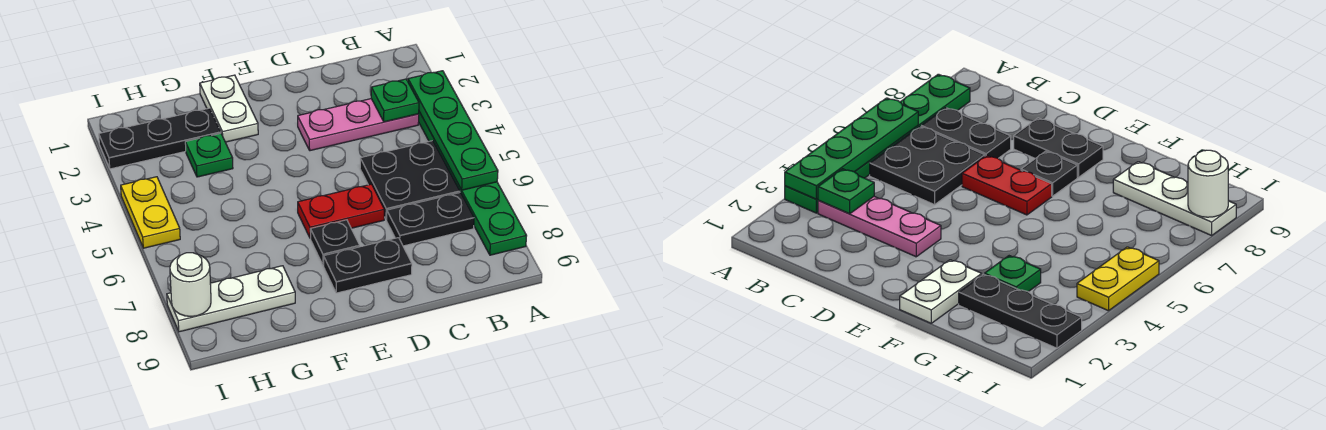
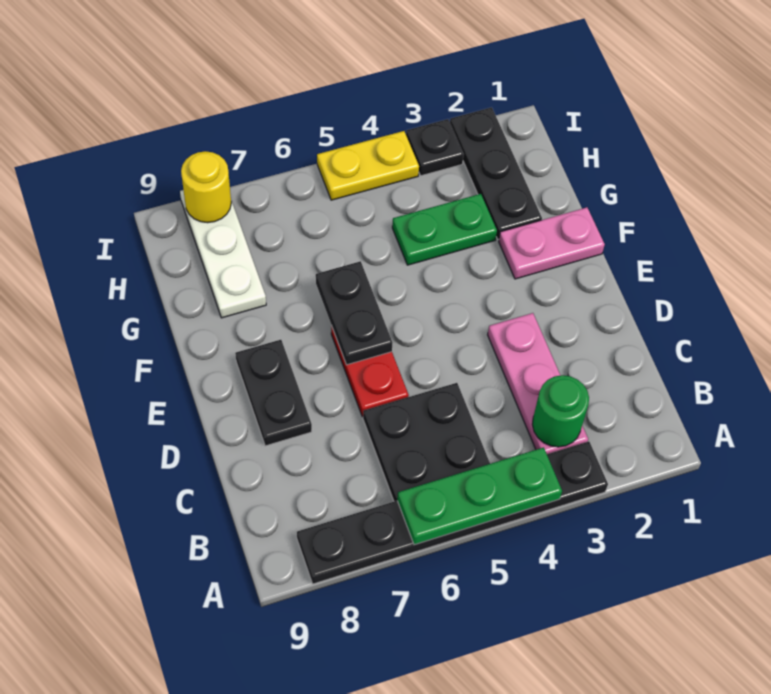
green plate A3:A8 level 1 -> black plate A3:A8 level 1
green plate A3:A6 level 2 -> green plate A4:A6 level 2
green plate B3 level 2 -> green round brick B3 level 2
black plate B7:C7 level 1 -> black plate E6:F6 level 2
black plate E7 level 1 -> black plate I3 level 1
white plate F1:F2 level 1 -> pink plate F1:F2 level 1
green plate G3 level 1 -> green plate G3:G4 level 1
white round brick I8 level 2 -> yellow round brick I8 level 2

